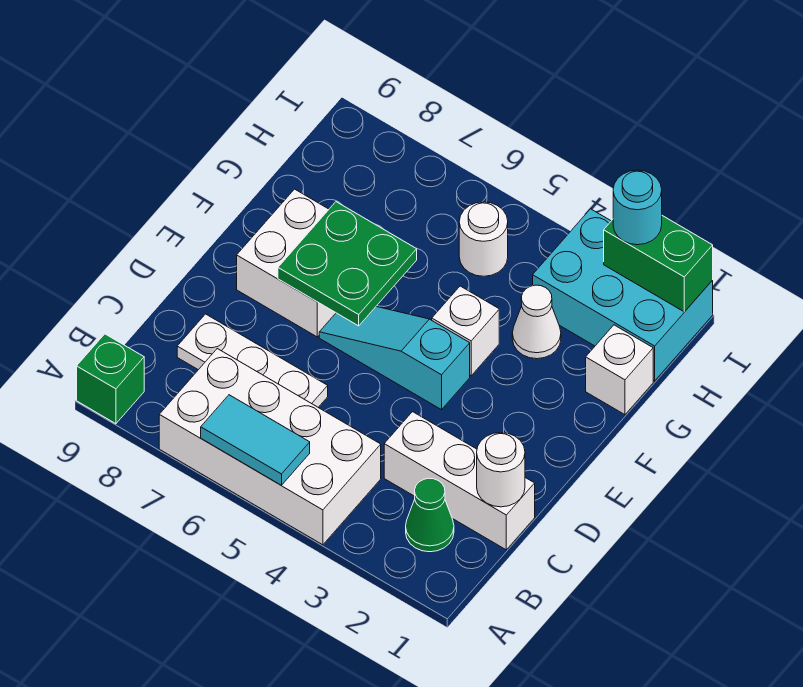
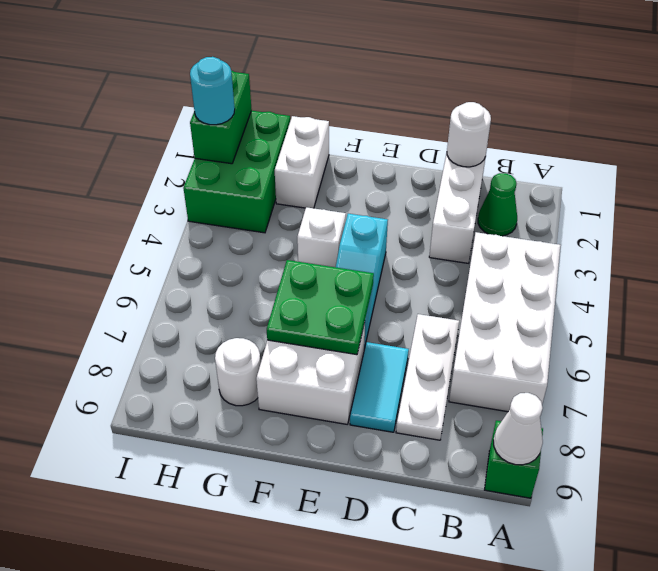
cyan tile A5:A6 level 2 -> cyan tile D7:D8 level 1
white brick G1 level 1 -> white brick G1:G2 level 1
white cone G3 level 1 -> white cone A9 level 2
cyan brick H1:I3 level 1 -> green brick H1:I3 level 1
white round brick H5 level 1 -> white round brick G8 level 1

